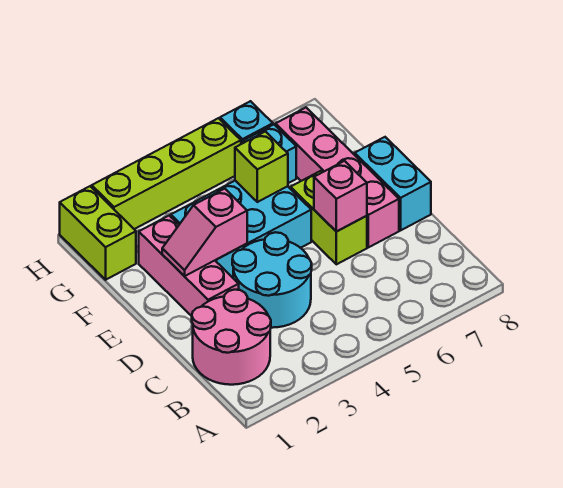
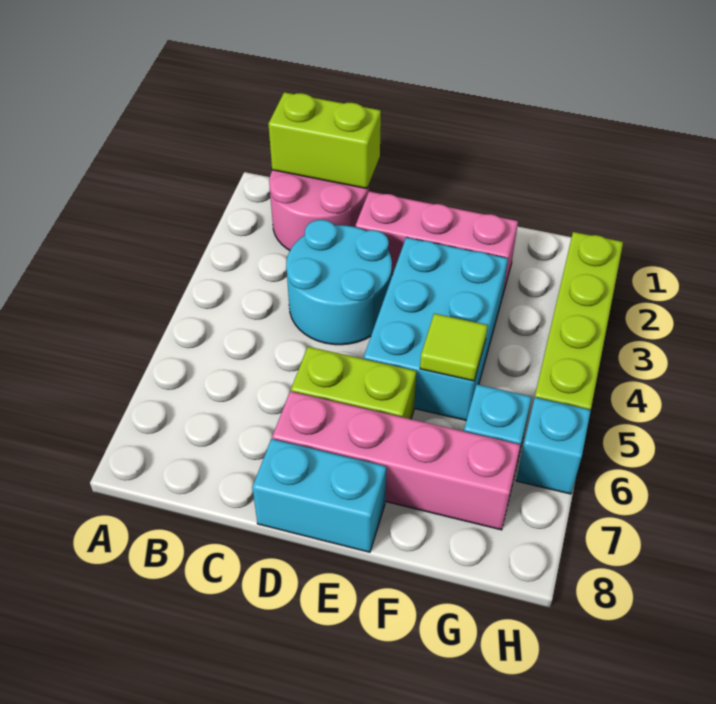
pink brick D6 level 2 -> none
pink slope E2:E3 level 2 top 3 -> none
lime brick F5 level 2 -> lime tile F5 level 2
lime brick G1:H1 level 1 -> lime brick B1:C1 level 2

